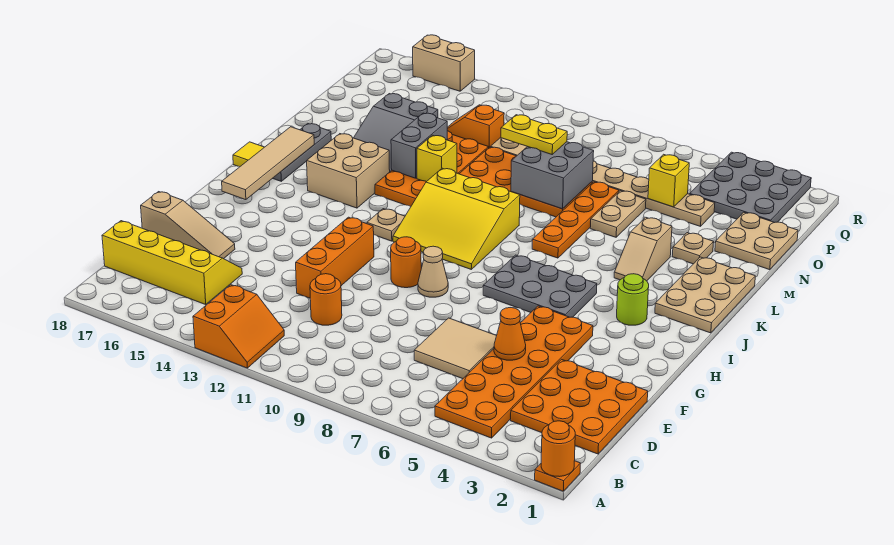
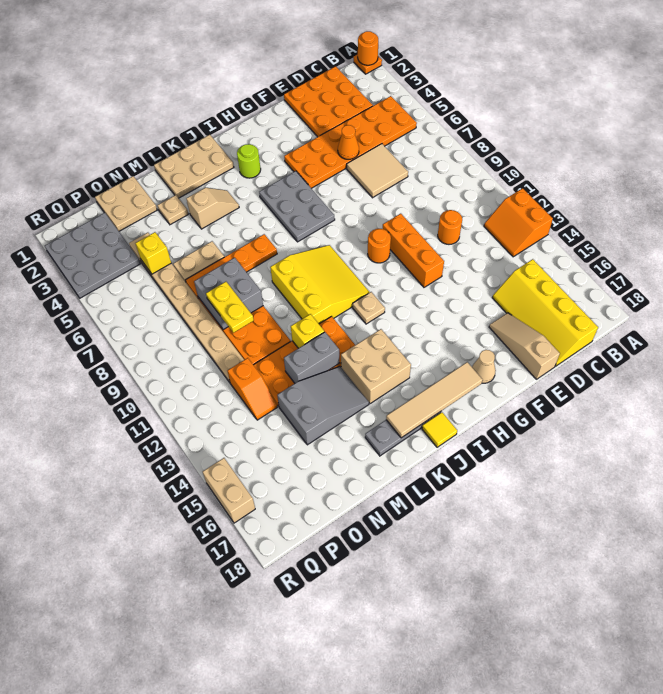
orange slope A12:B13 level 1 top 13 -> orange slope A12:B13 level 1 top A
orange brick E12:G12 level 1 -> orange brick F10:F12 level 1
tan cone G9 level 1 -> tan cone G17 level 1

